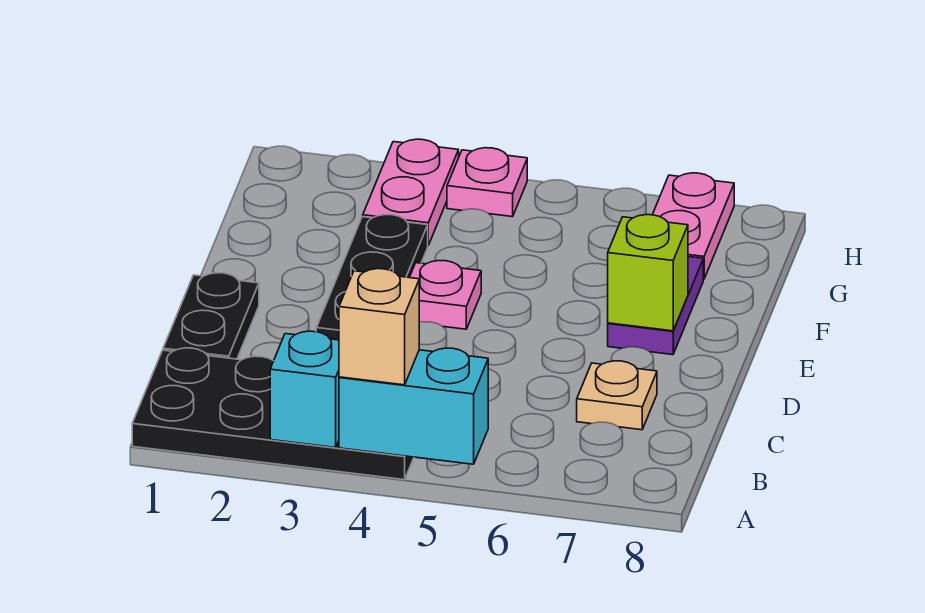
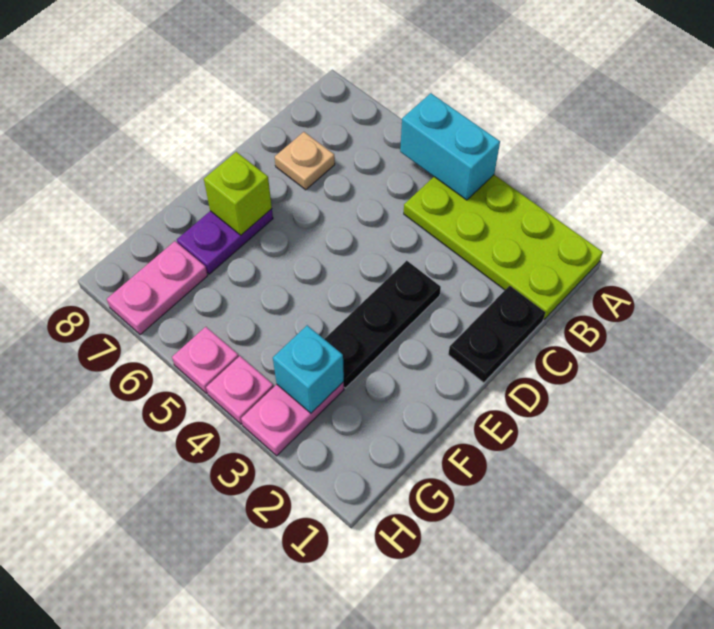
black plate A1:B4 level 1 -> lime plate A1:B4 level 1
cyan brick A3 level 2 -> cyan brick G3 level 2
tan brick A4 level 3 -> none
pink plate E4 level 1 -> pink plate H5 level 1

